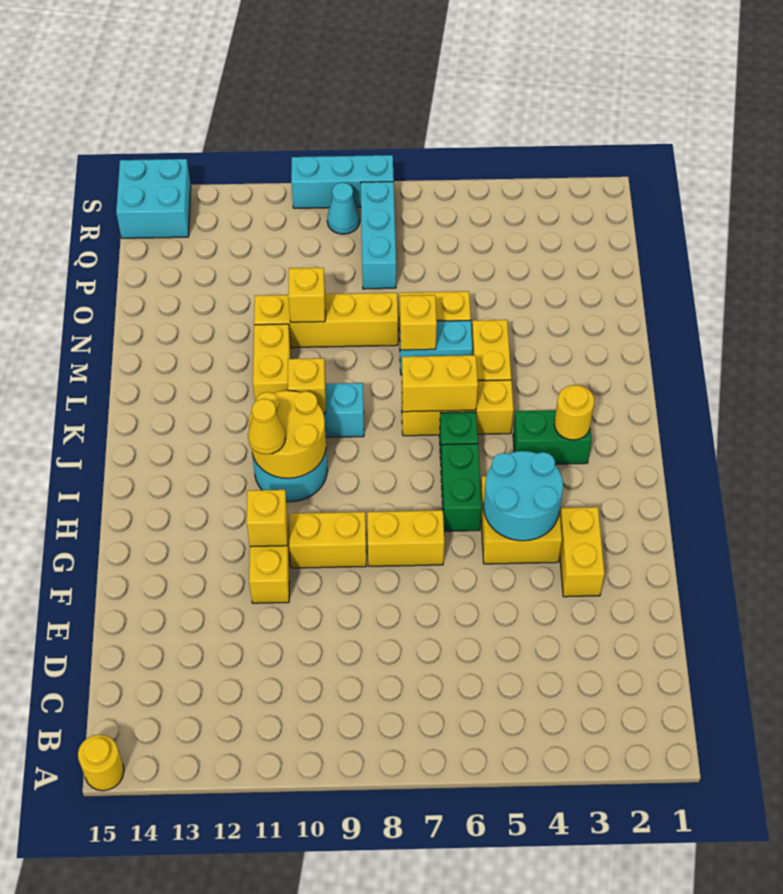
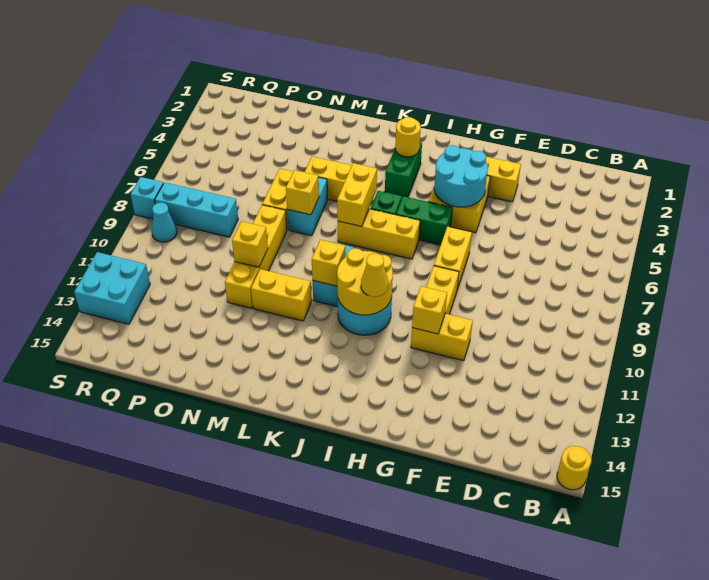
yellow brick K5:K7 level 1 -> yellow brick I7:K7 level 1
cyan brick R14:S15 level 1 -> cyan brick R12:S13 level 1
cyan brick S8:S10 level 1 -> cyan brick S8 level 1

